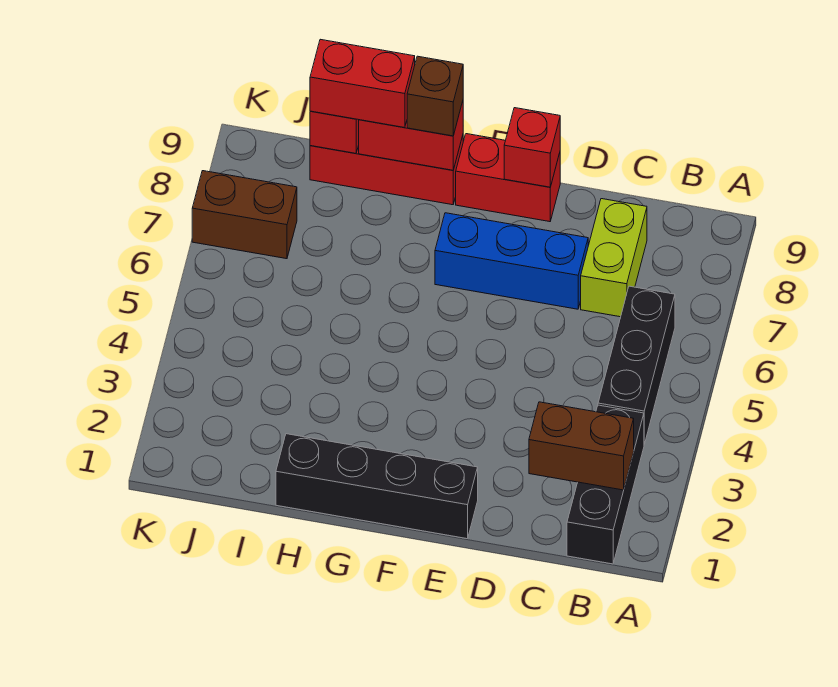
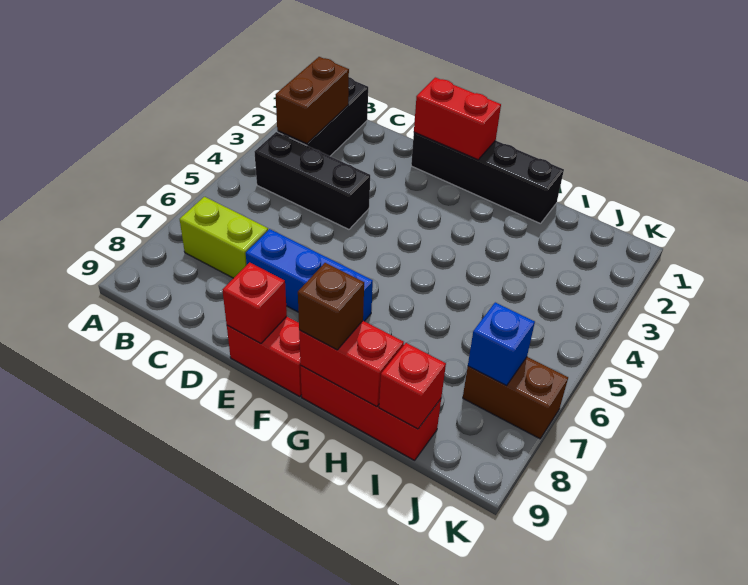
brown brick B2:C2 level 2 -> brown brick B2:B3 level 2
black brick B4:B6 level 1 -> black brick B4:D4 level 1
lime brick C7:C8 level 1 -> lime brick B7:C7 level 1
red brick H9:I9 level 3 -> red brick E1:F1 level 2
none -> blue brick J7 level 2

